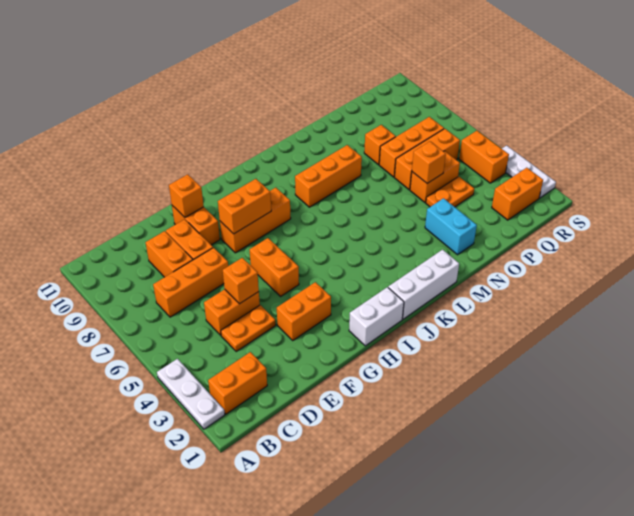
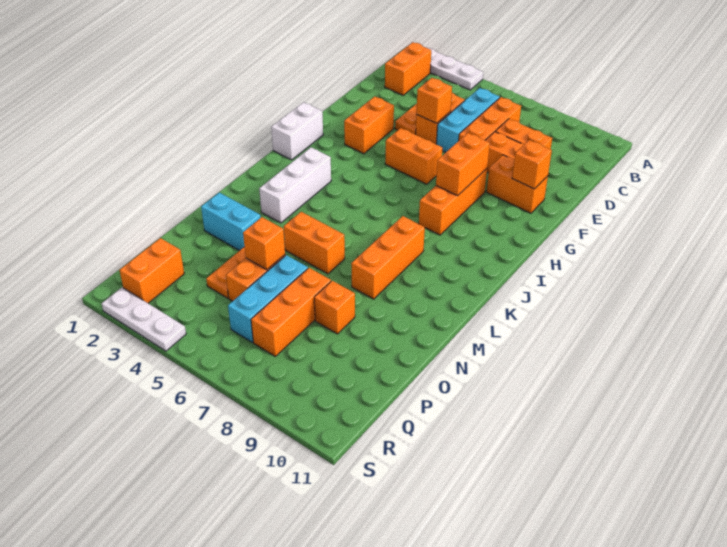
none -> cyan brick C6:E6 level 1
white brick J1:L1 level 1 -> white brick J3:L3 level 1
orange brick O6:Q6 level 1 -> cyan brick O6:Q6 level 1
orange brick R4:R5 level 1 -> orange brick M5:M6 level 1

